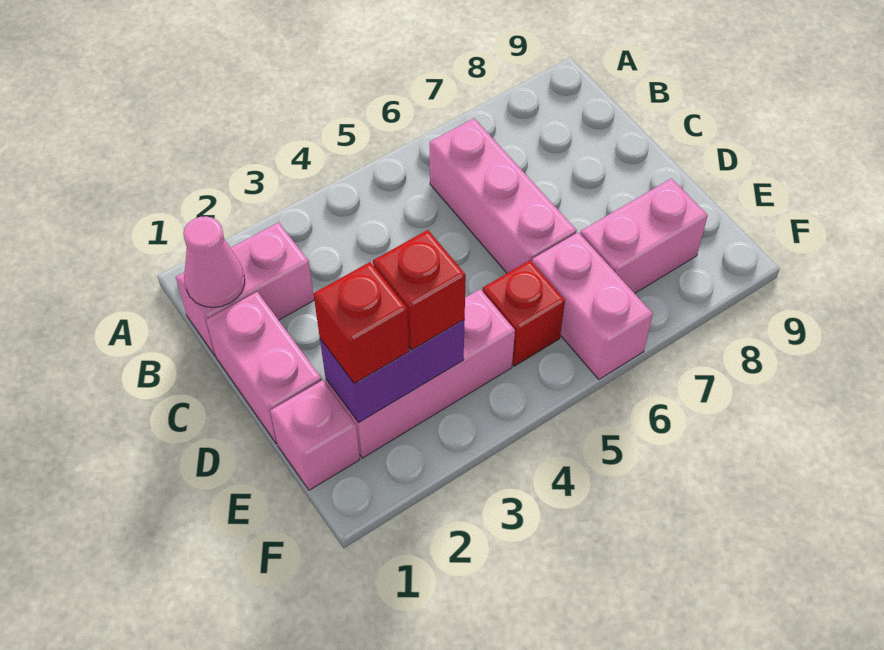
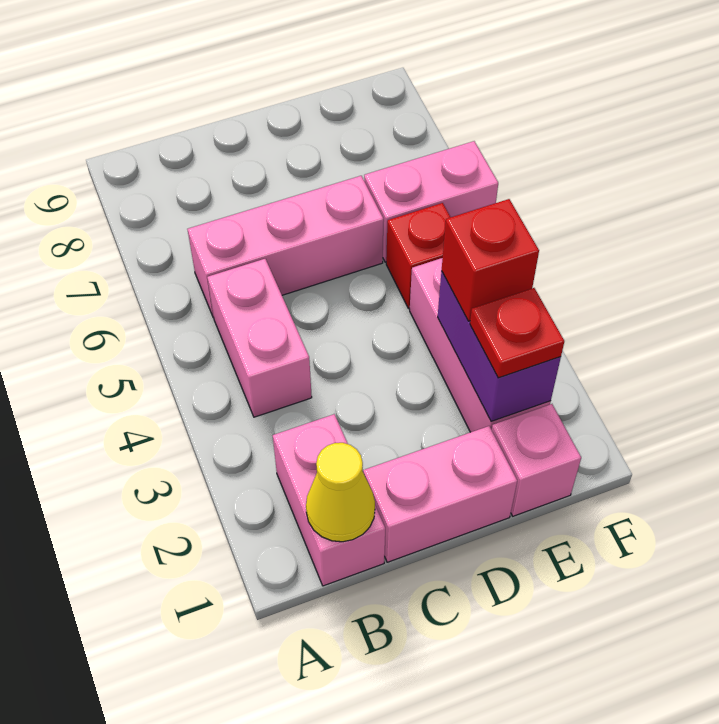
pink cone B1 level 2 -> yellow cone B1 level 2
red brick E2 level 3 -> red plate E2 level 3
pink brick E7:E8 level 1 -> pink brick B4:B5 level 1

